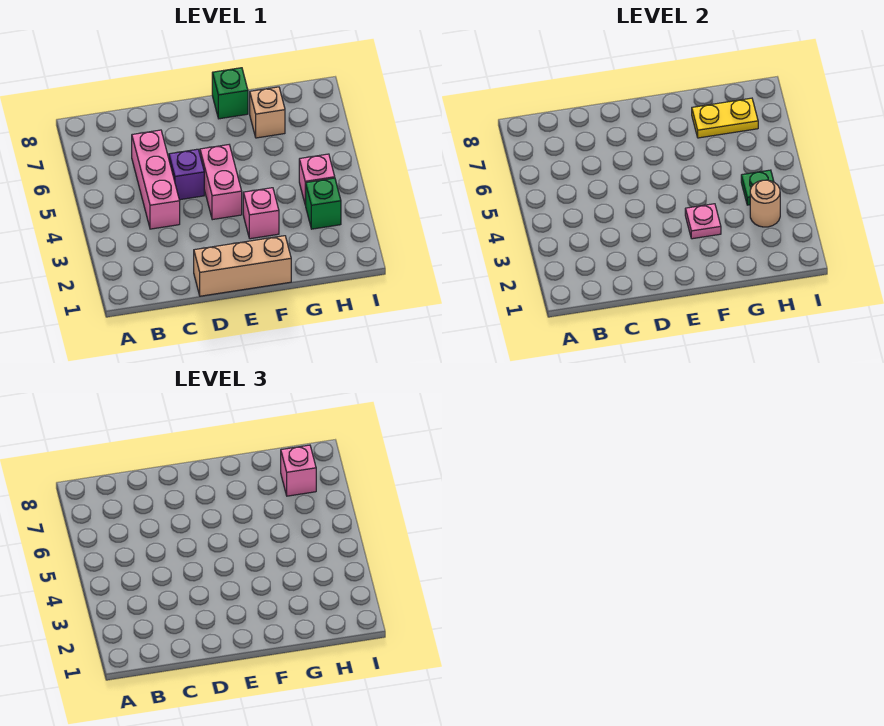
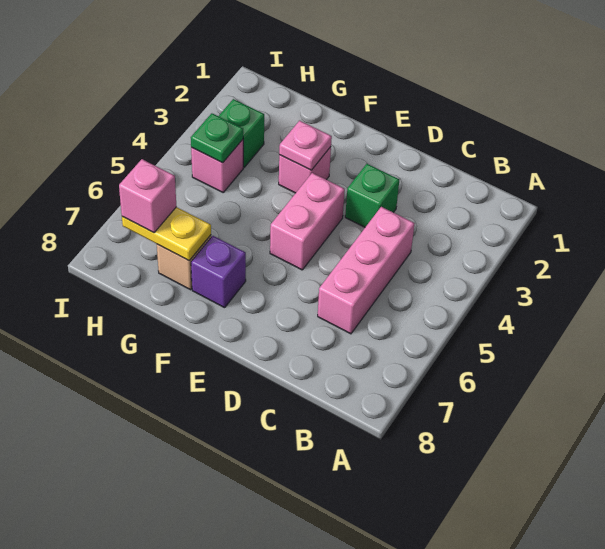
tan brick D1:F1 level 1 -> none
purple brick D5 level 1 -> purple brick F7 level 1
green brick F8 level 1 -> green brick D3 level 1
tan round brick H3 level 2 -> none

